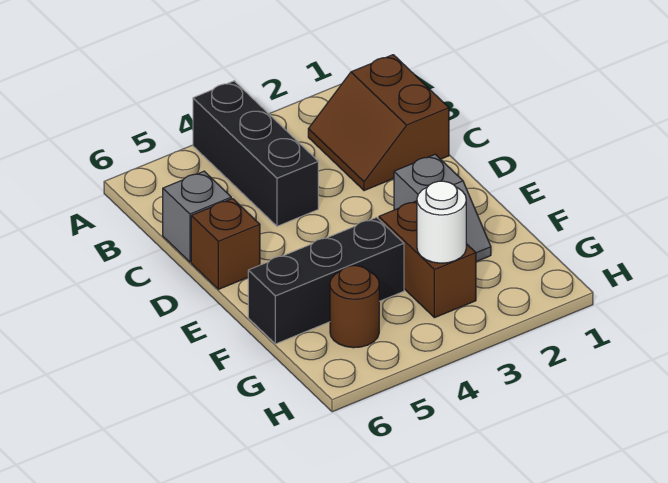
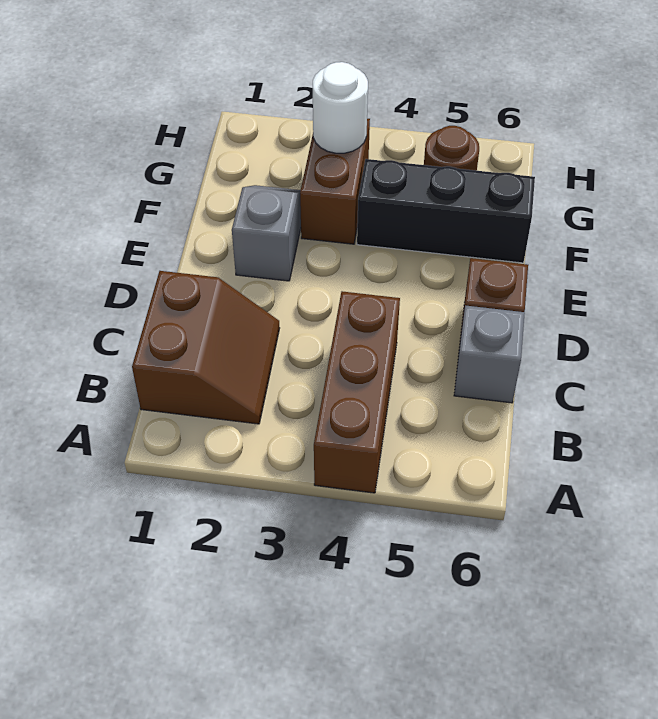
black brick A4:C4 level 1 -> brown brick A4:C4 level 1

